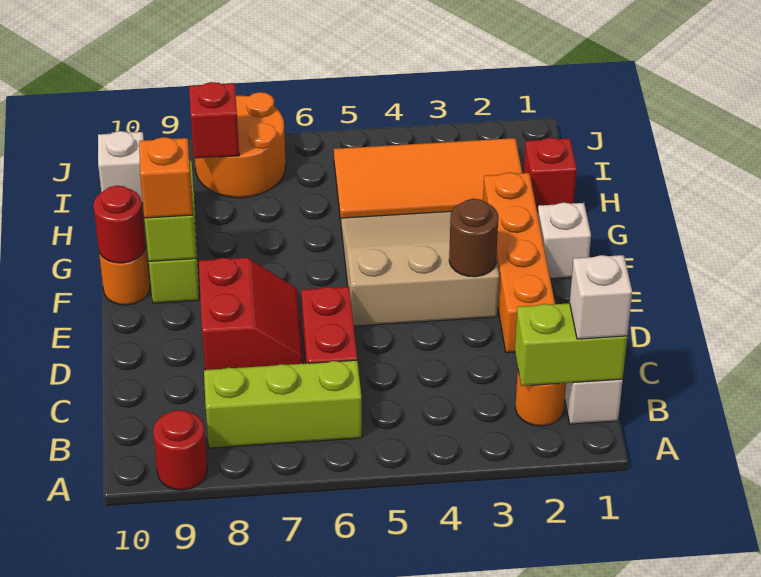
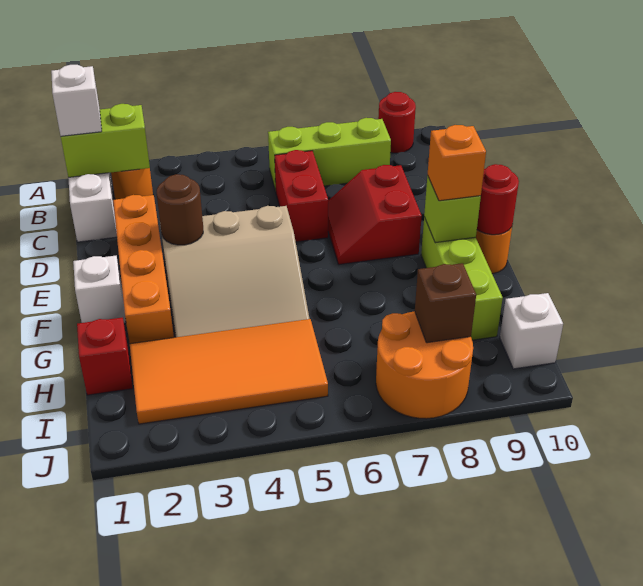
red brick I8 level 2 -> brown brick I8 level 2

